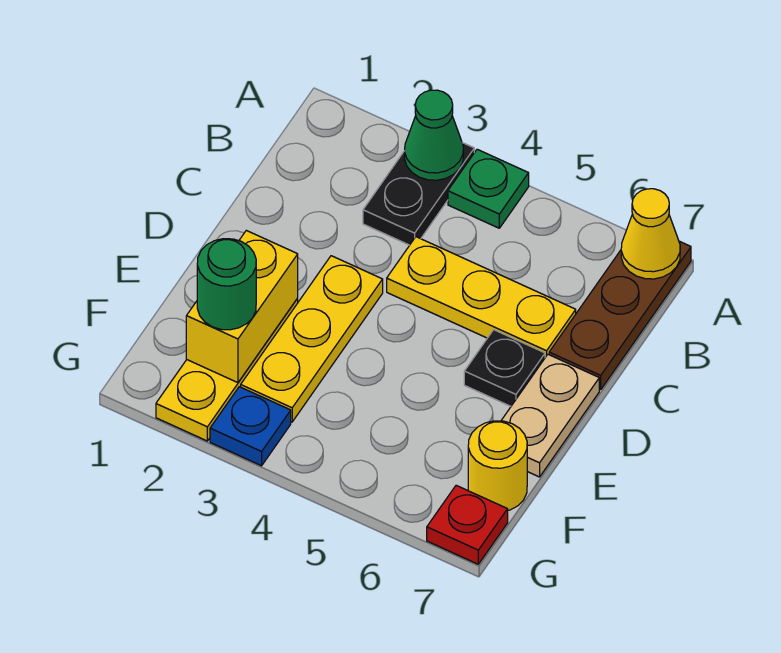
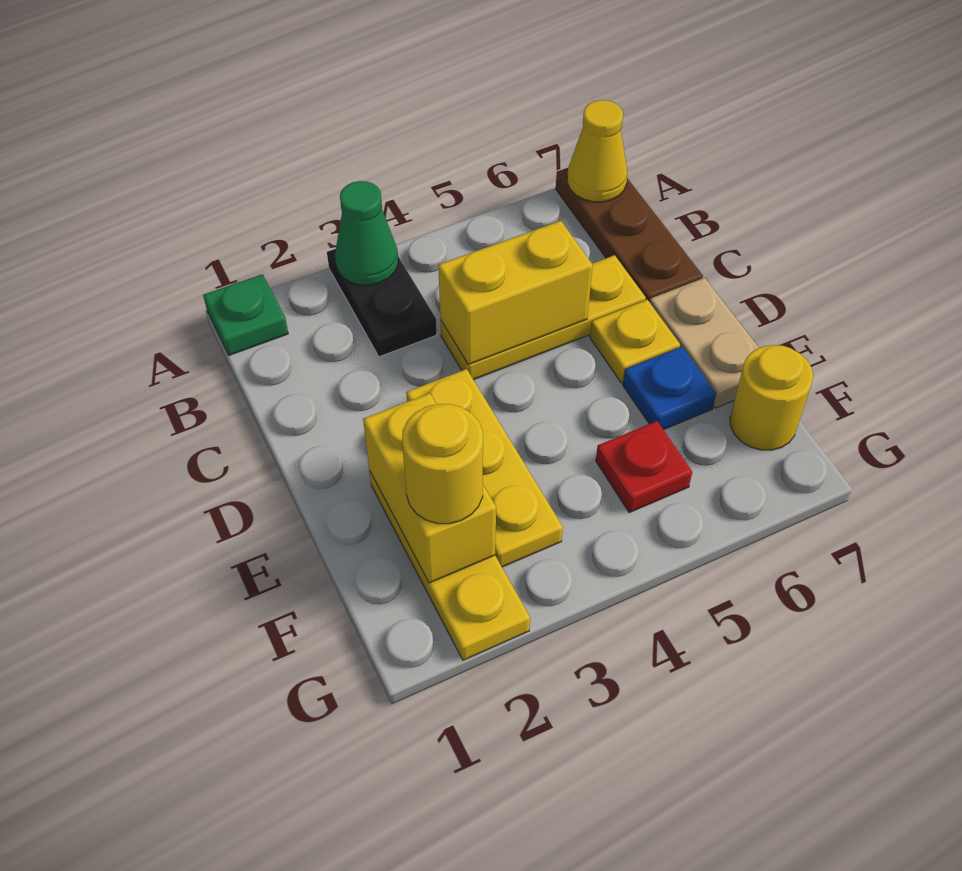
green plate A4 level 1 -> green plate A1 level 1
none -> yellow brick C4:C5 level 2
black plate D6 level 1 -> yellow plate D6 level 1
green round brick F2 level 3 -> yellow round brick F2 level 3
blue plate G3 level 1 -> blue plate E6 level 1
red plate G7 level 1 -> red plate F5 level 1

